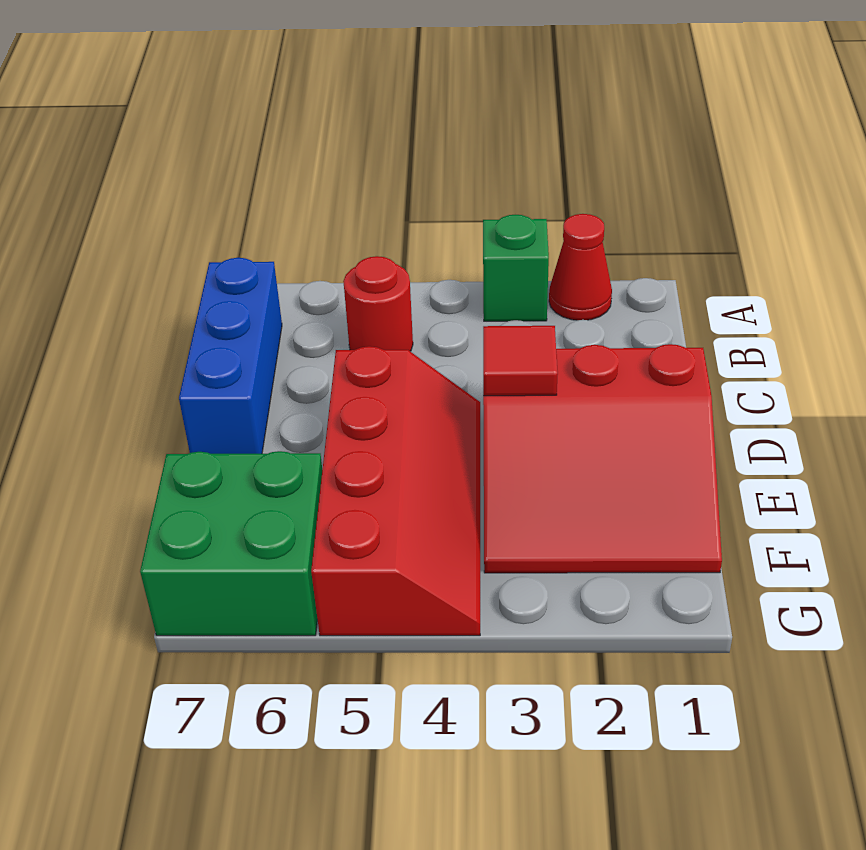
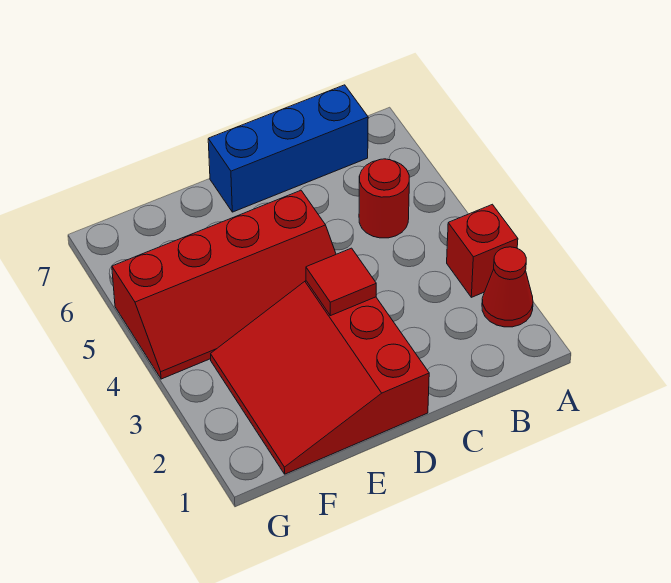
green brick A3 level 1 -> red brick A3 level 1
green brick F6:G7 level 1 -> none

